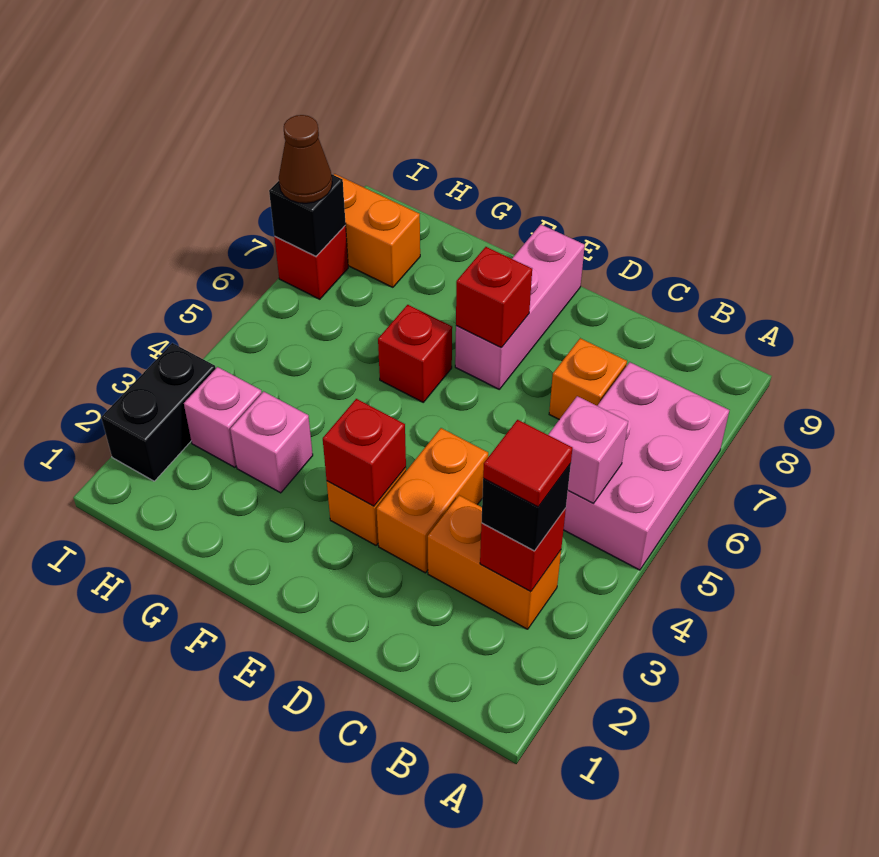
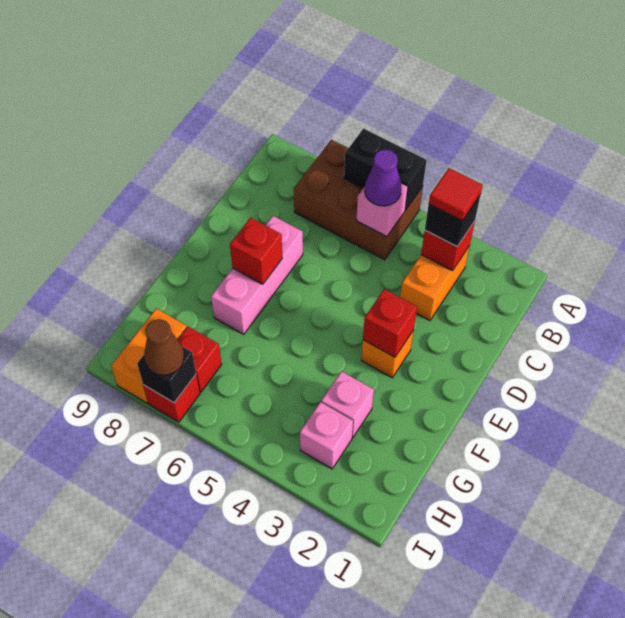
pink brick A5:B7 level 1 -> brown brick A5:B7 level 1
none -> purple cone B5 level 3
orange brick C7 level 1 -> none
orange brick D3:D4 level 1 -> none
pink brick E7:E9 level 1 -> pink brick D7:F7 level 1
red brick F6 level 1 -> red brick H7 level 1
black brick I2:I3 level 1 -> black brick A5:A6 level 2

